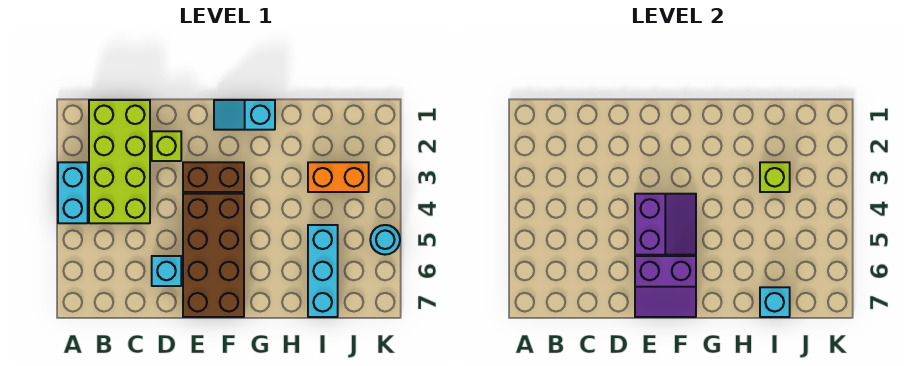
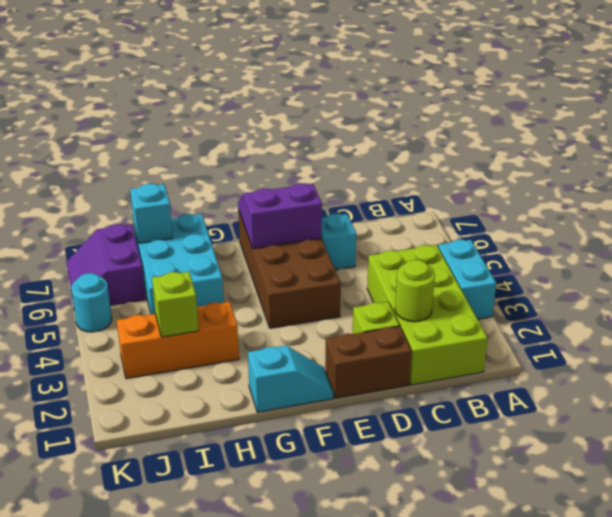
none -> lime round brick C2 level 2
brown brick E3:F3 level 1 -> brown brick D1:E1 level 1
purple slope E4:F5 level 2 top E -> purple slope J6:K7 level 1 top J
orange brick I3:J3 level 1 -> orange brick H3:J3 level 1
cyan brick I5:I7 level 1 -> cyan brick H5:I7 level 1

